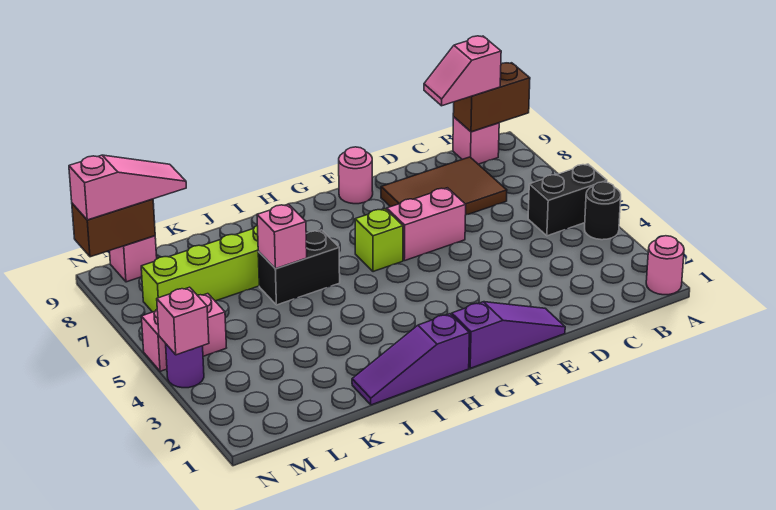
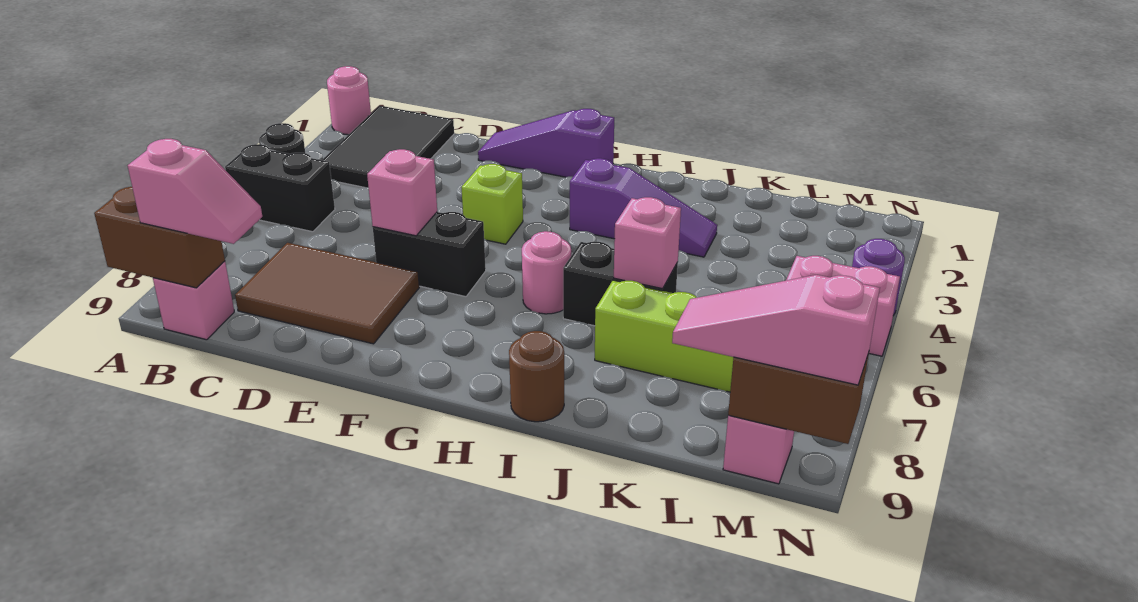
none -> black tile B1:C3 level 1
pink brick E6:F6 level 1 -> black brick E6:F6 level 1
pink round brick F9 level 1 -> pink round brick H6 level 1
lime brick G6 level 1 -> lime brick F4 level 1
purple slope H1:J1 level 1 top H -> purple slope H3:J3 level 1 top H
none -> brown round brick I9 level 1
pink brick N4 level 2 -> pink brick E6 level 2

